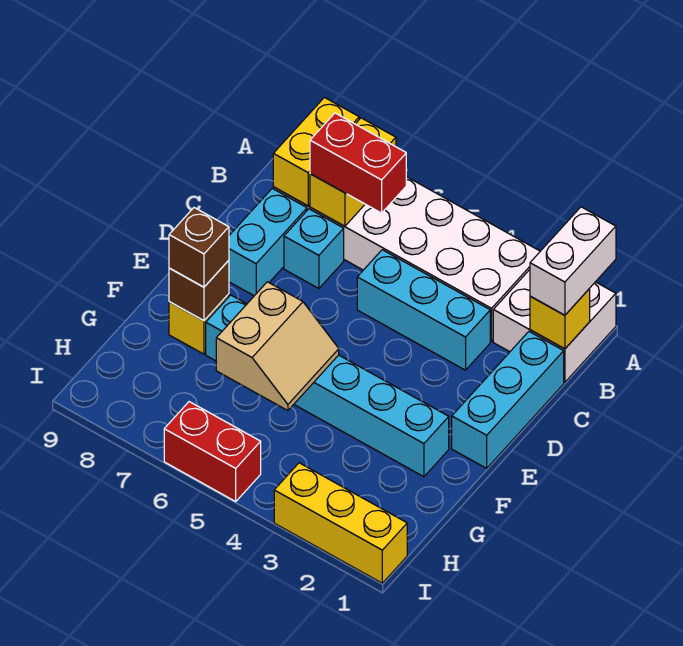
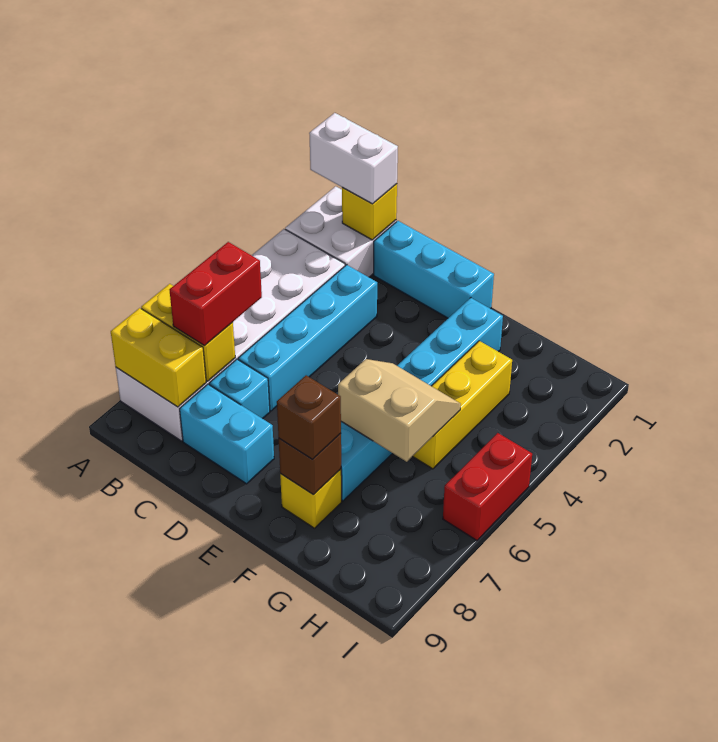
cyan brick C3:C5 level 1 -> cyan brick C3:C6 level 1
yellow brick I1:I3 level 1 -> yellow brick G3:G5 level 1

